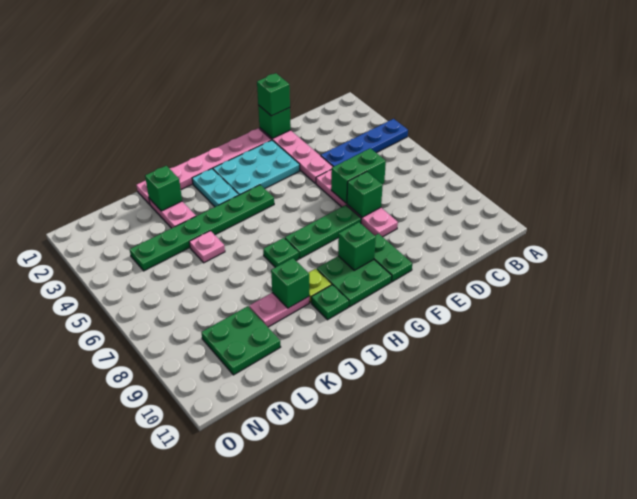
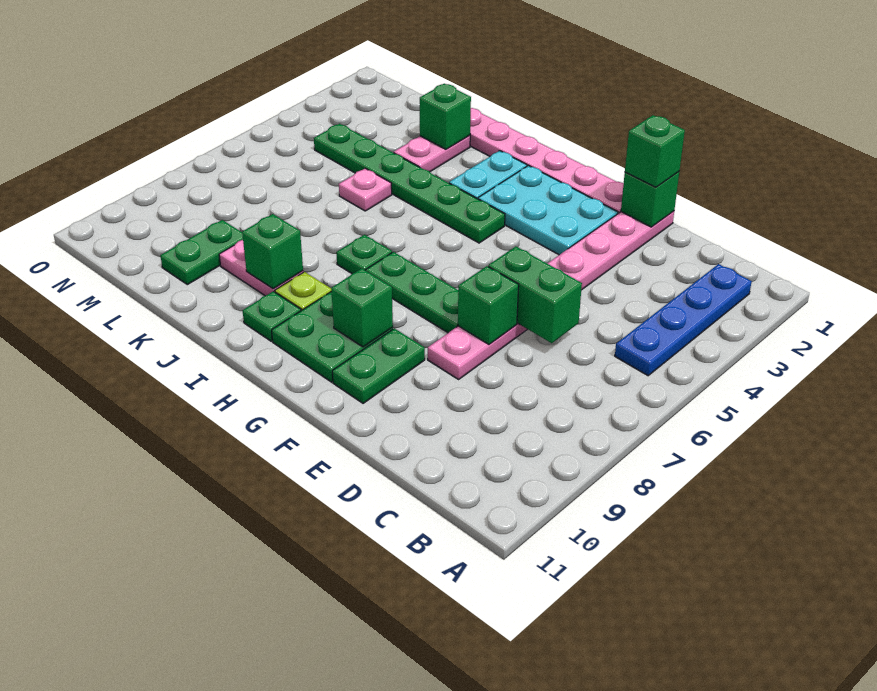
blue plate A4:D4 level 1 -> blue plate B2:B5 level 1
green plate L9:M10 level 1 -> green plate L9:L10 level 1

